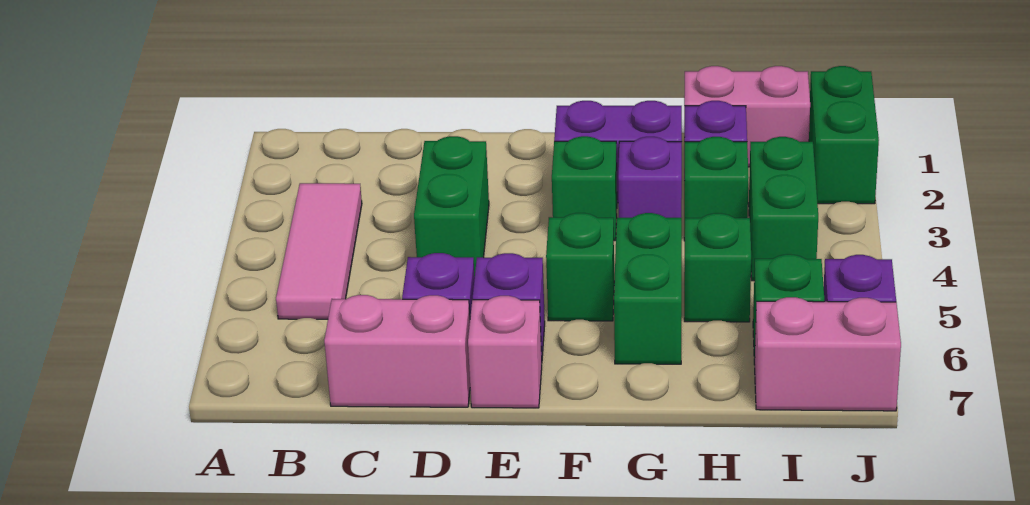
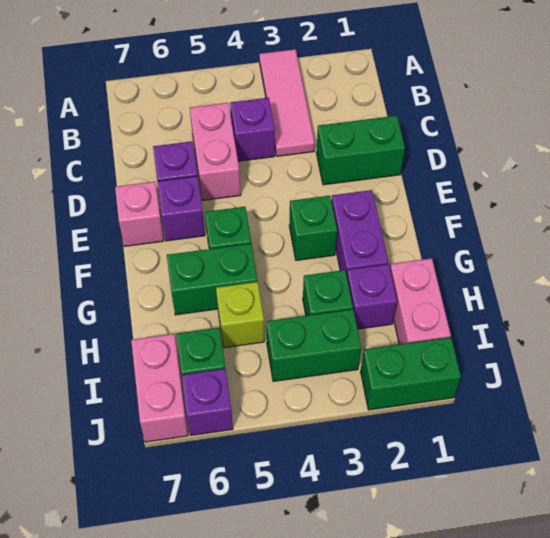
pink tile B3:B5 level 1 -> pink tile A3:C3 level 1
pink brick C7:D7 level 1 -> pink brick C5:D5 level 1
green brick D3:D4 level 1 -> green brick D1:D2 level 1
purple brick G3 level 1 -> purple brick C4 level 1
green brick H5 level 1 -> lime brick H5 level 1

